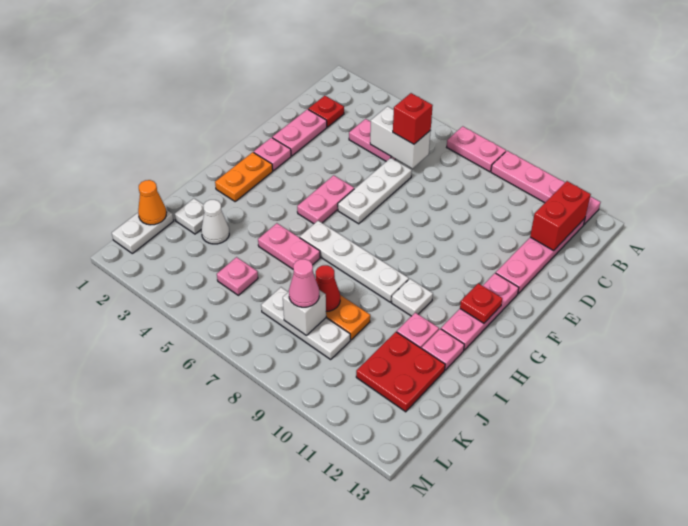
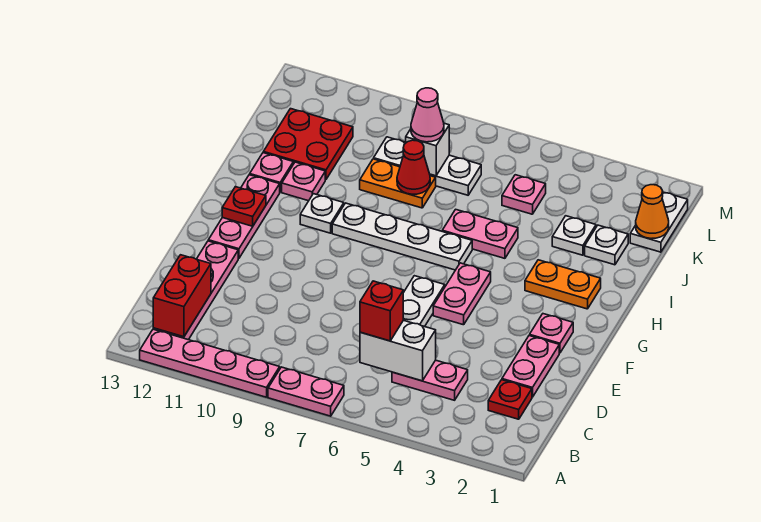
orange plate G2:H2 level 1 -> orange plate H2:H3 level 1
white cone J3 level 1 -> white plate J3 level 1

